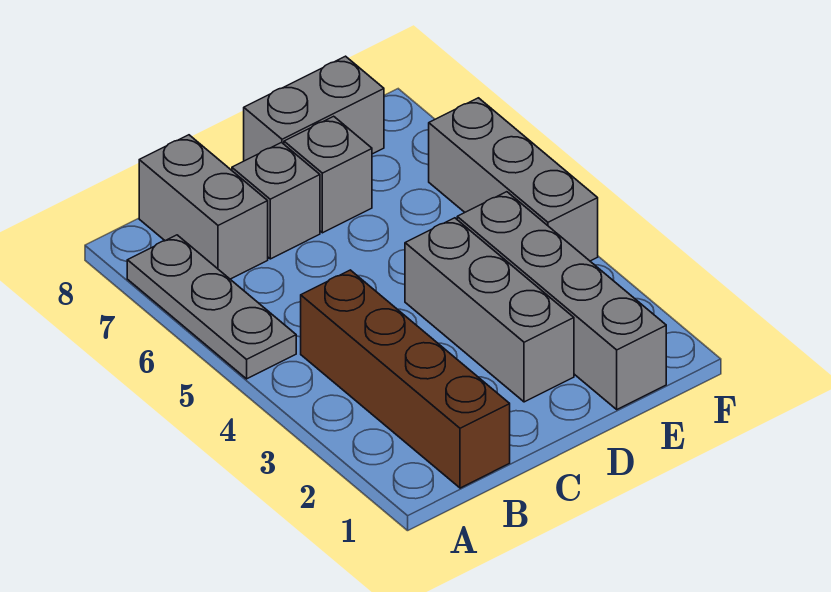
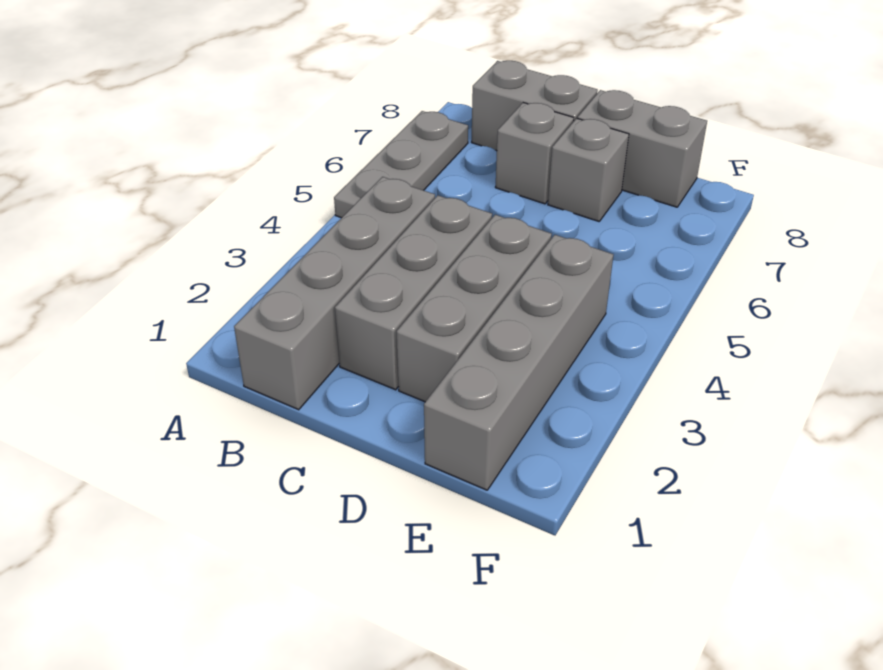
brown brick B1:B4 level 1 -> grey brick B1:B4 level 1
grey brick B7:B8 level 1 -> grey brick B8:C8 level 1
grey brick F4:F6 level 1 -> grey brick C2:C4 level 1

